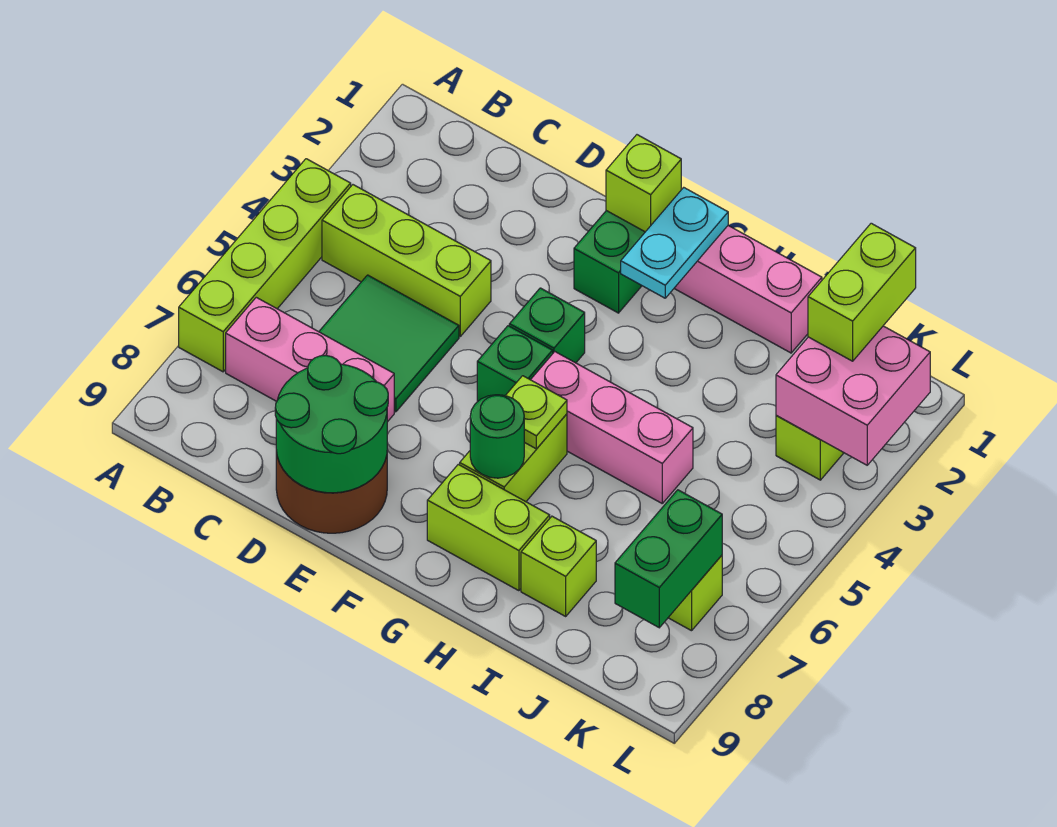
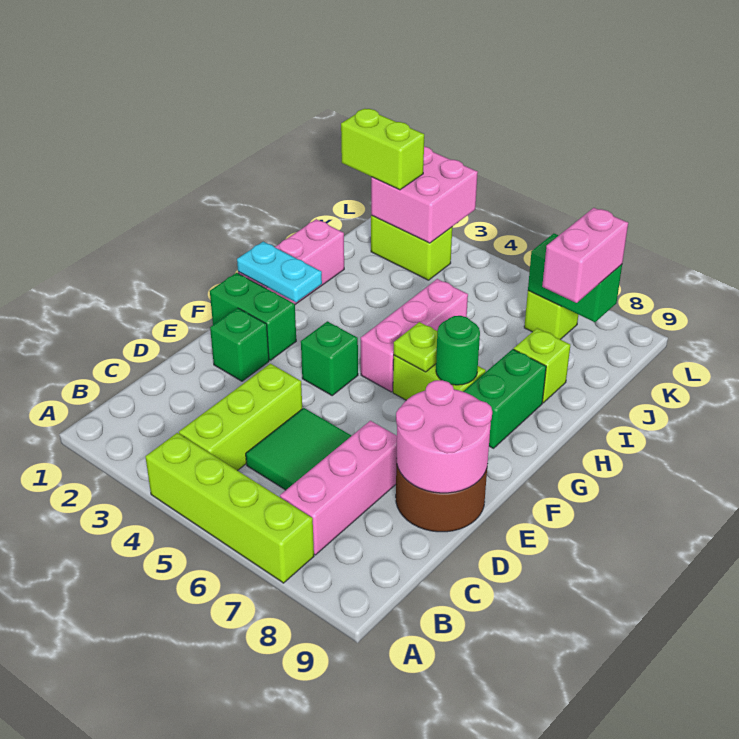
green round brick D8:E9 level 2 -> pink round brick D8:E9 level 2
lime brick F1 level 2 -> none
green brick F5 level 1 -> green brick E2 level 1
lime brick G8:H8 level 1 -> green brick G8:H8 level 1
none -> pink brick J8:K8 level 3

